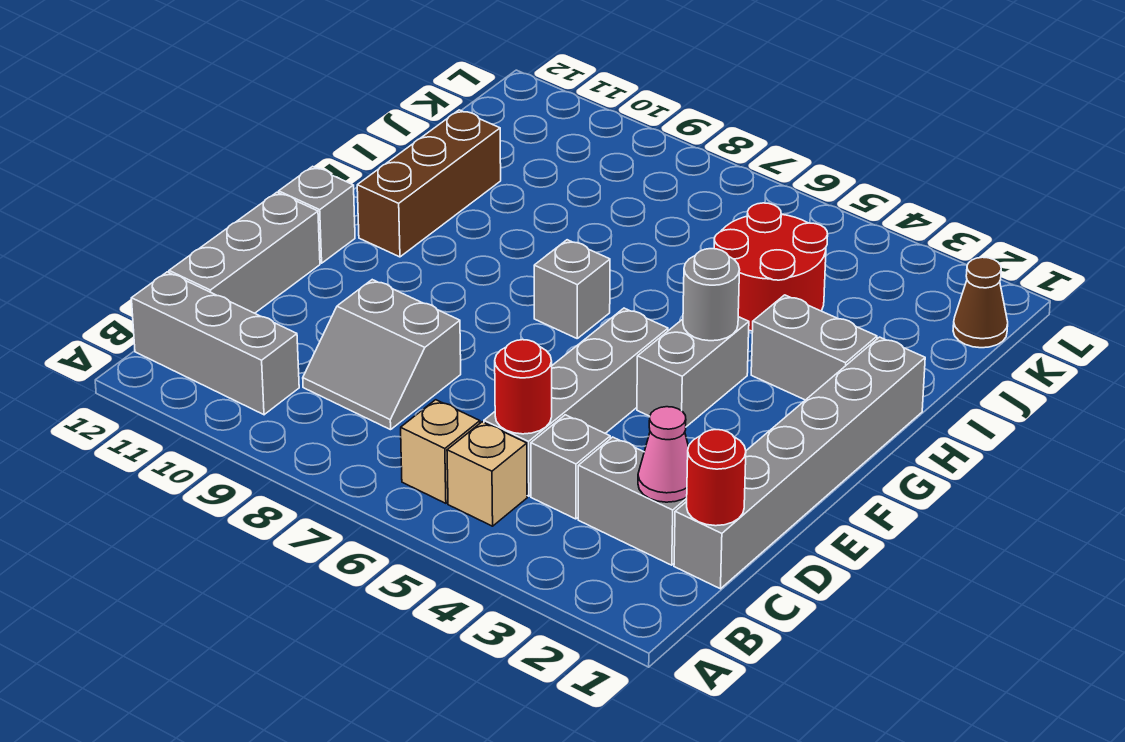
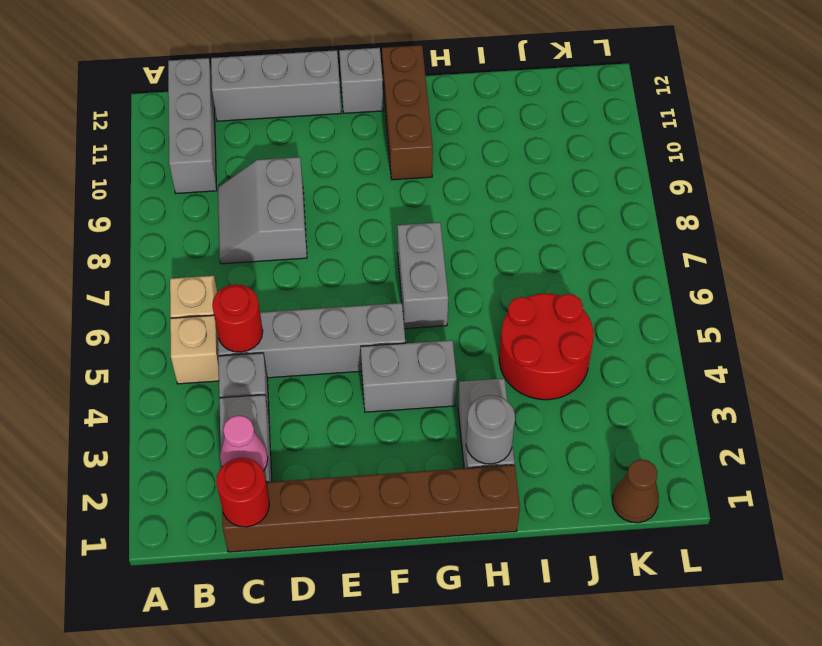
grey brick C1:H1 level 1 -> brown brick C1:H1 level 1
grey round brick G4 level 2 -> grey round brick H2 level 2
grey brick G7 level 1 -> grey brick G6:G7 level 1
brown brick G11:I11 level 1 -> brown brick G10:G12 level 1

